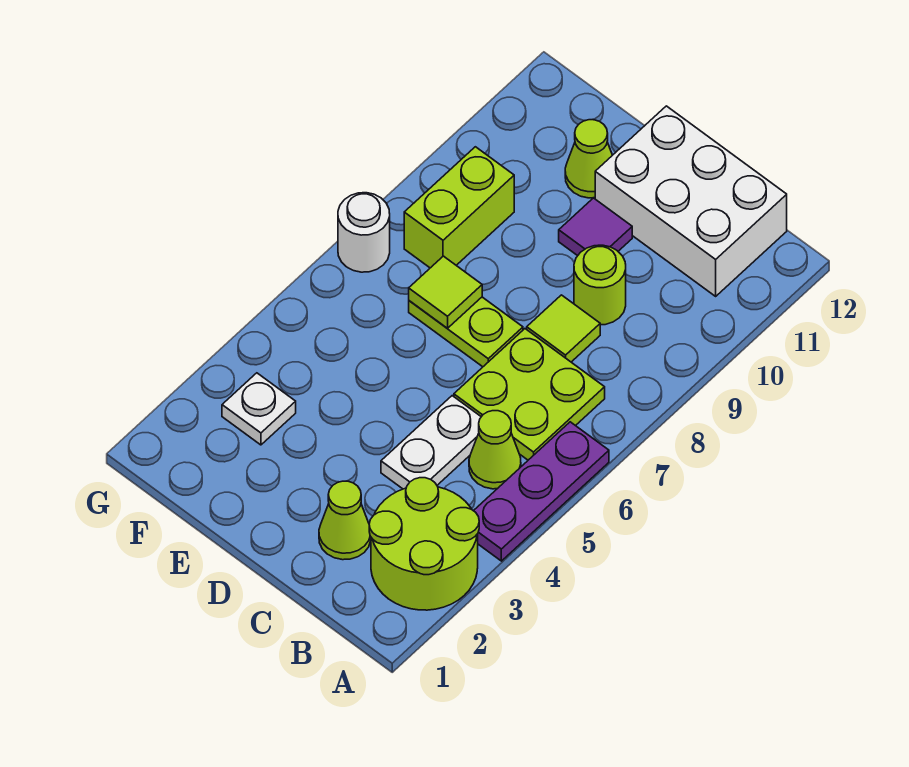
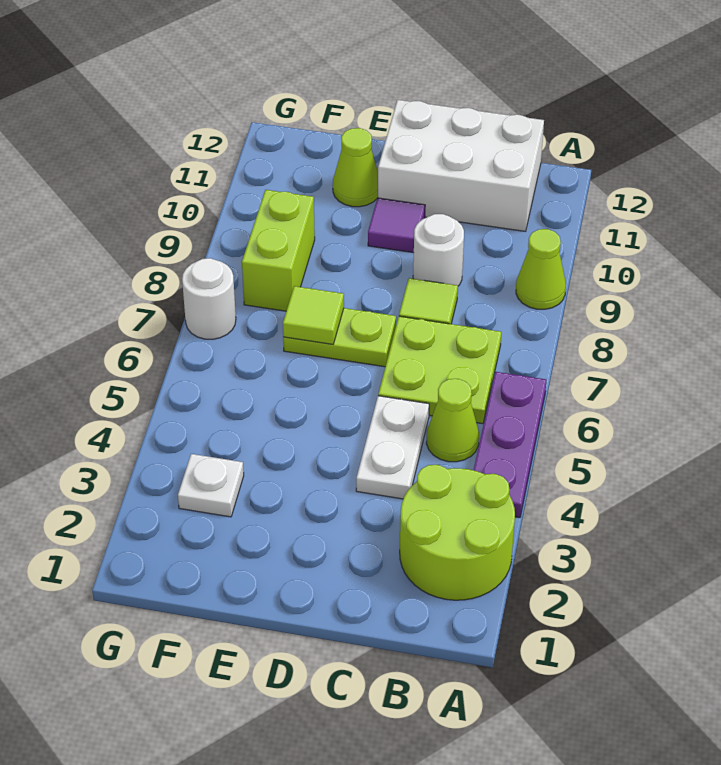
lime cone C2 level 1 -> lime cone A9 level 1
lime round brick C9 level 1 -> white round brick C9 level 1

